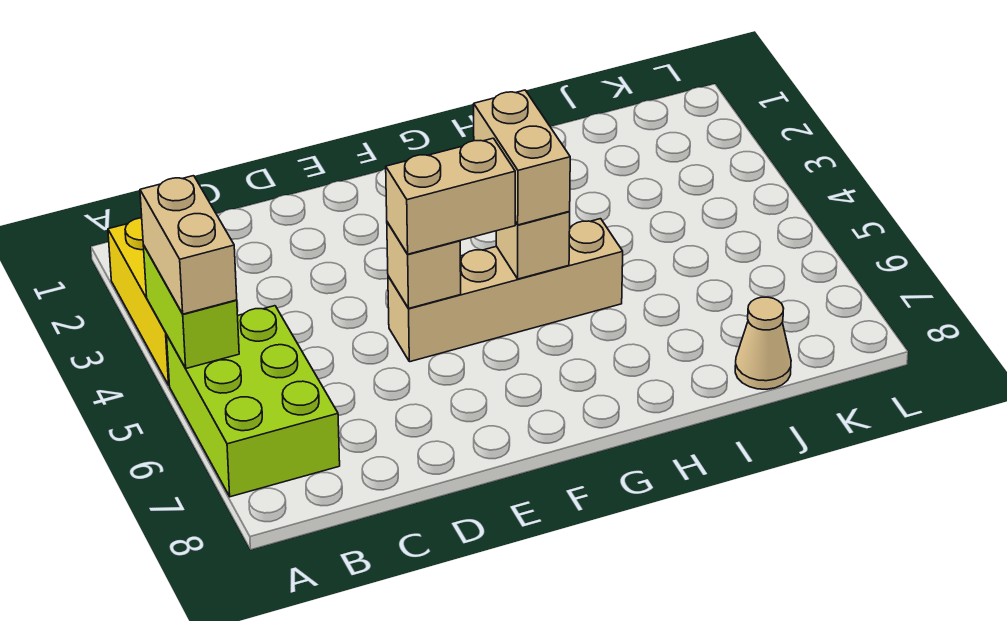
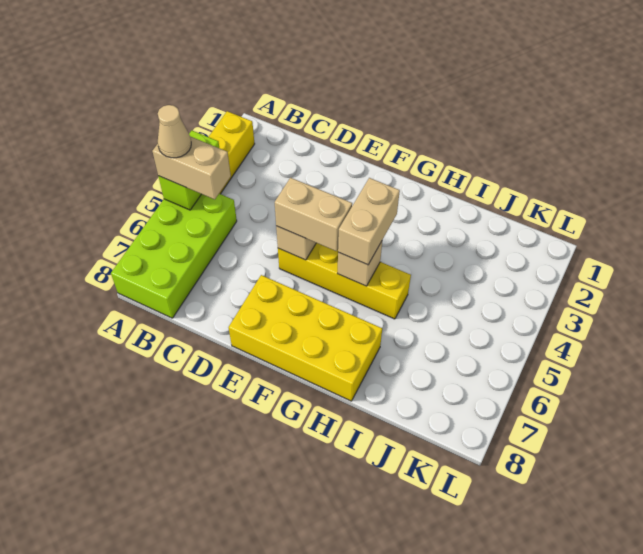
tan brick A4:A5 level 3 -> tan brick A5:B5 level 3
lime brick A5:B7 level 1 -> lime brick A5:B8 level 1
tan brick E5:H5 level 1 -> yellow brick E5:H5 level 1
none -> yellow brick E7:H8 level 1
tan cone J8 level 1 -> tan cone A5 level 4

